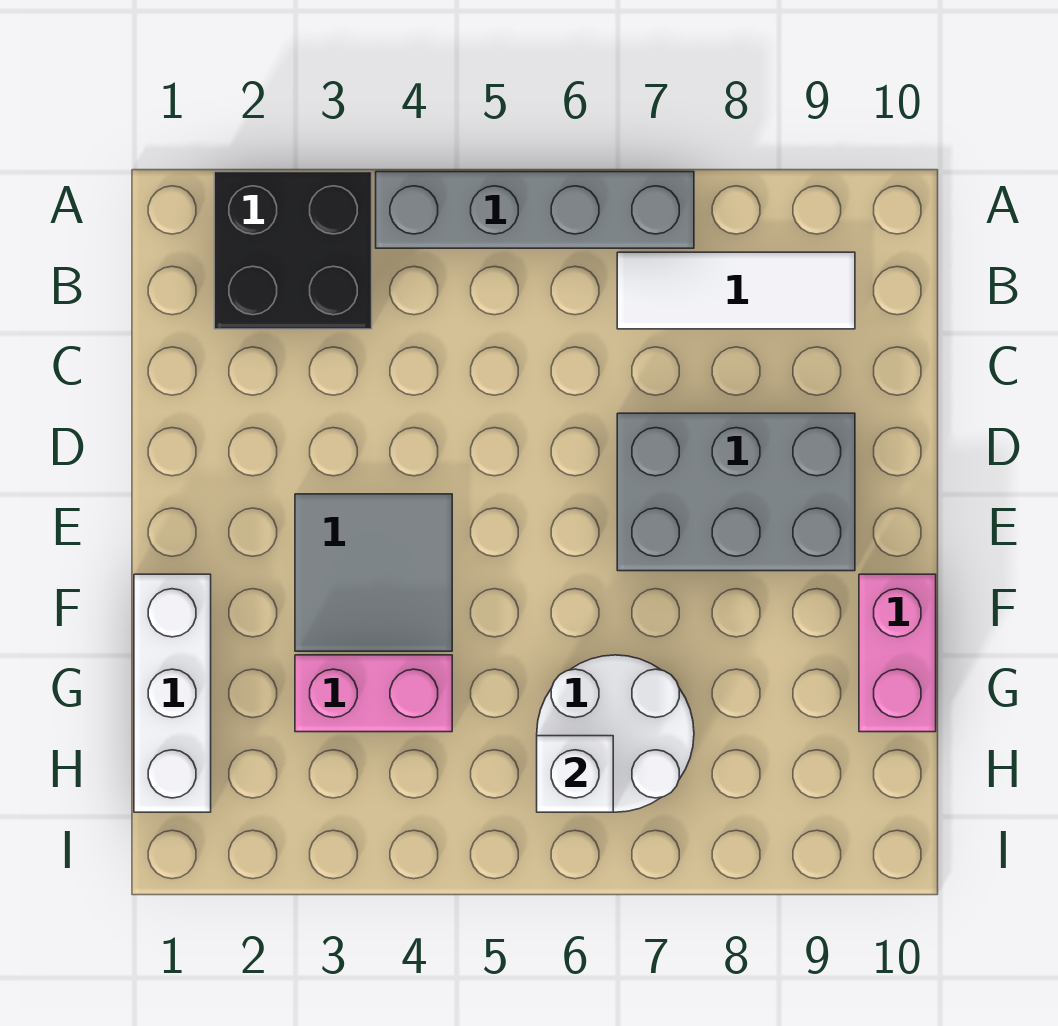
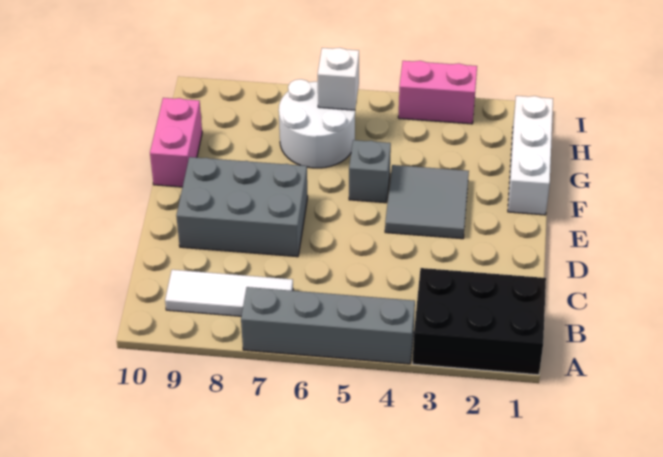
black brick A2:B3 level 1 -> black brick A1:B3 level 1
none -> grey brick F5 level 1
pink brick G3:G4 level 1 -> pink brick I3:I4 level 1

